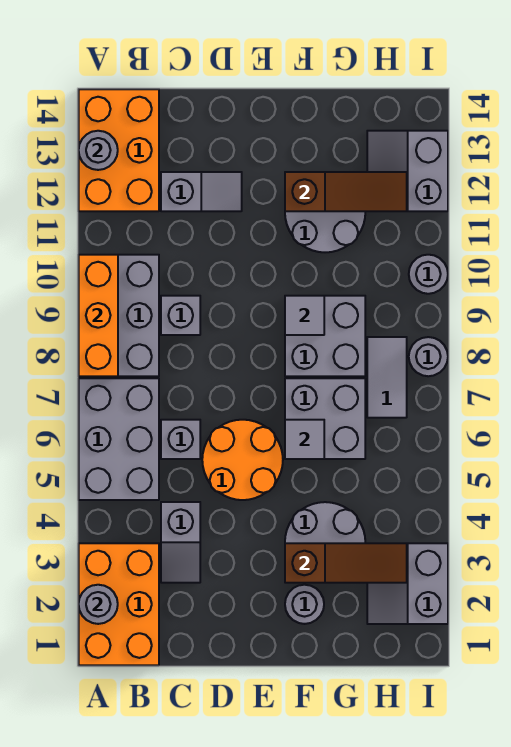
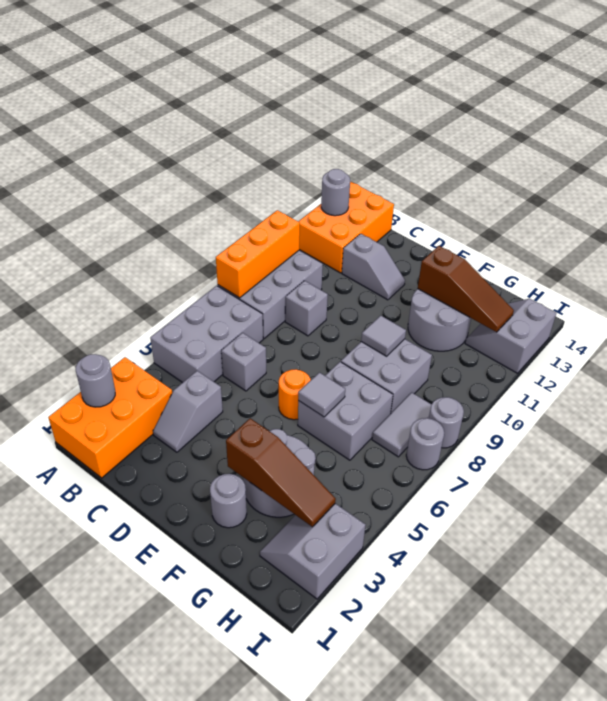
orange round brick D5:E6 level 1 -> orange round brick E6 level 1
grey round brick I10 level 1 -> grey round brick I7 level 1

